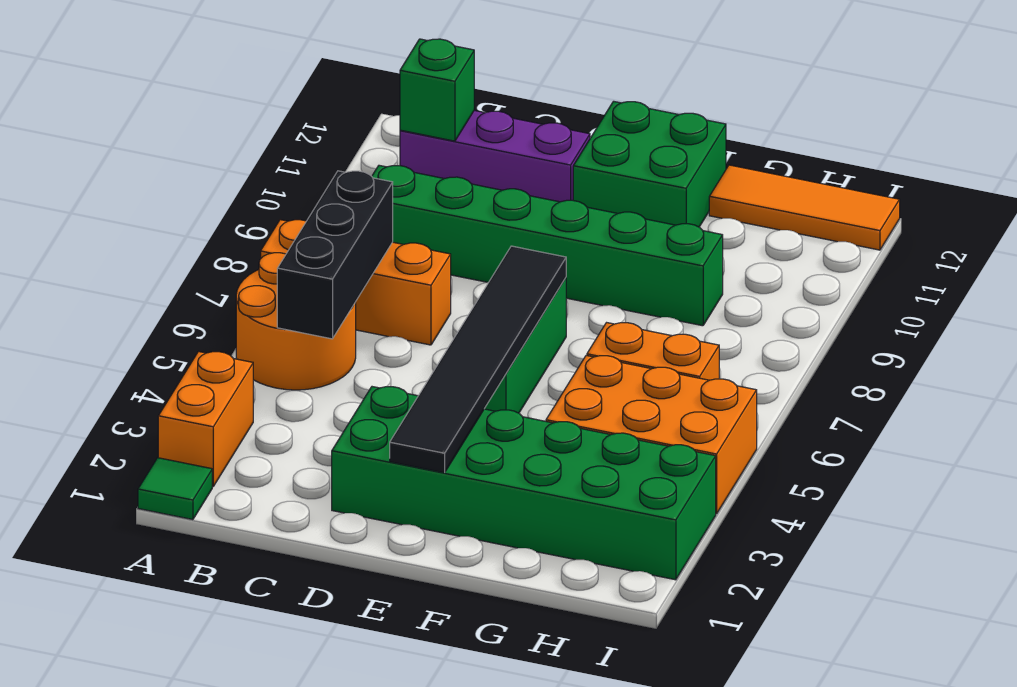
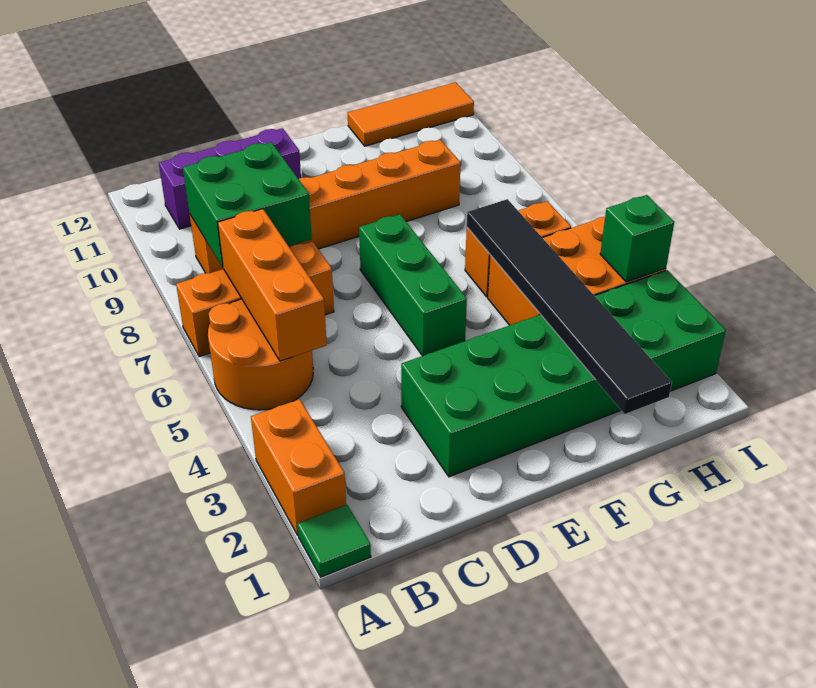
black brick B5:B7 level 2 -> orange brick B5:B7 level 2
green brick B9:G9 level 1 -> orange brick B9:G9 level 1
green brick B11 level 2 -> green brick I4 level 2
black tile E2:E7 level 2 -> black tile G1:G6 level 2
green brick E11:F12 level 1 -> green brick B8:C9 level 2

